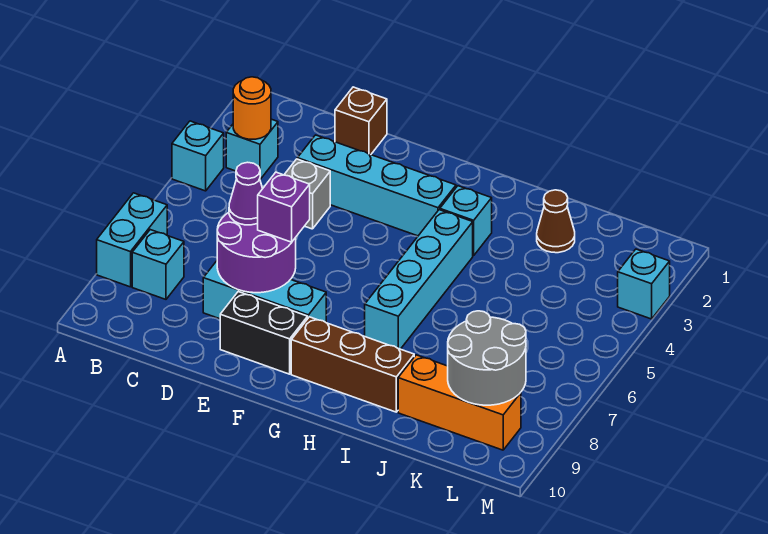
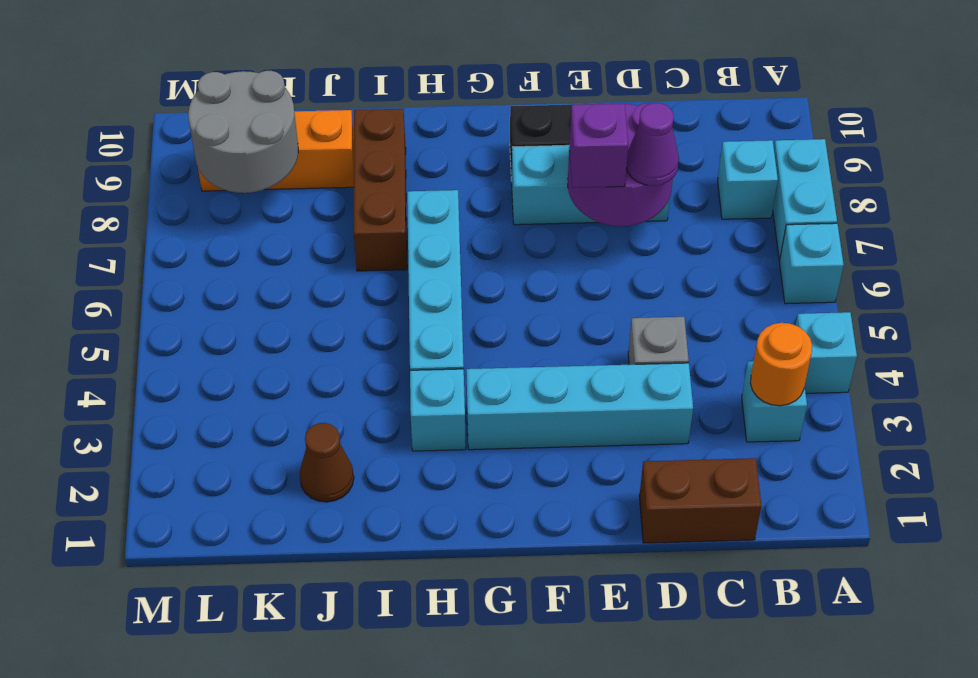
brown brick D1 level 1 -> brown brick C1:D1 level 1
brown brick G9:I9 level 1 -> brown brick I7:I9 level 1
cyan brick M3 level 1 -> cyan brick A6 level 1

